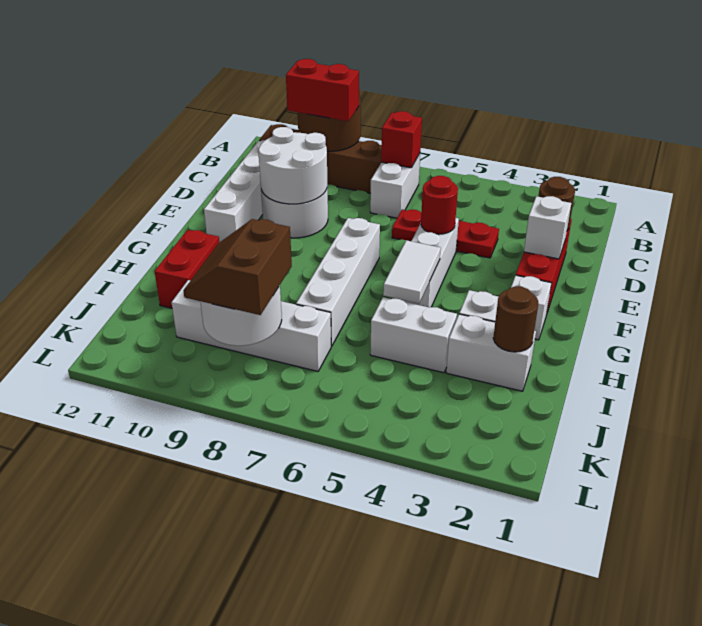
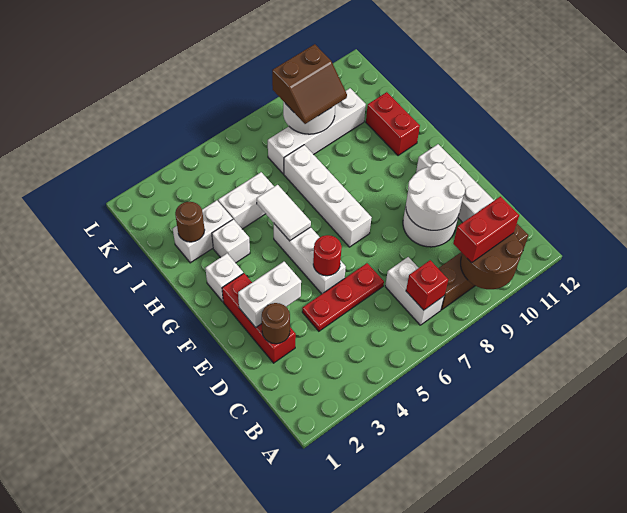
white brick E2 level 2 -> white brick E2:E3 level 2
brown slope J8:K9 level 3 top 8 -> brown slope J8:K9 level 3 top K

